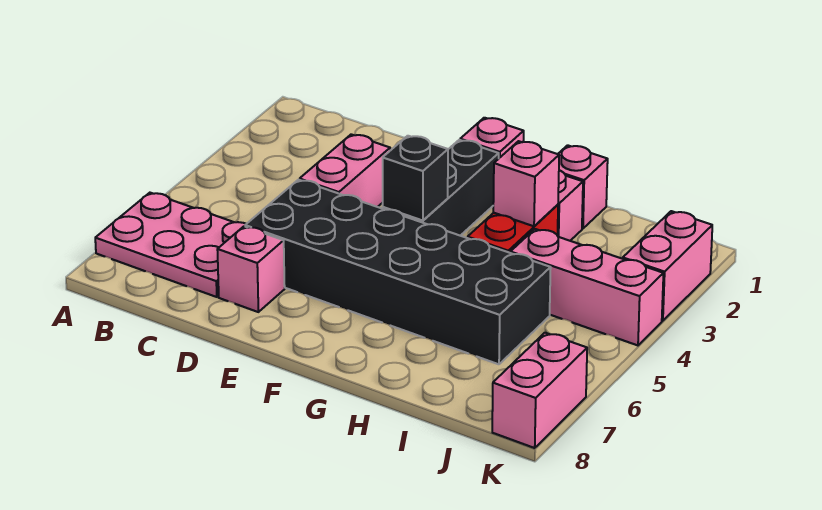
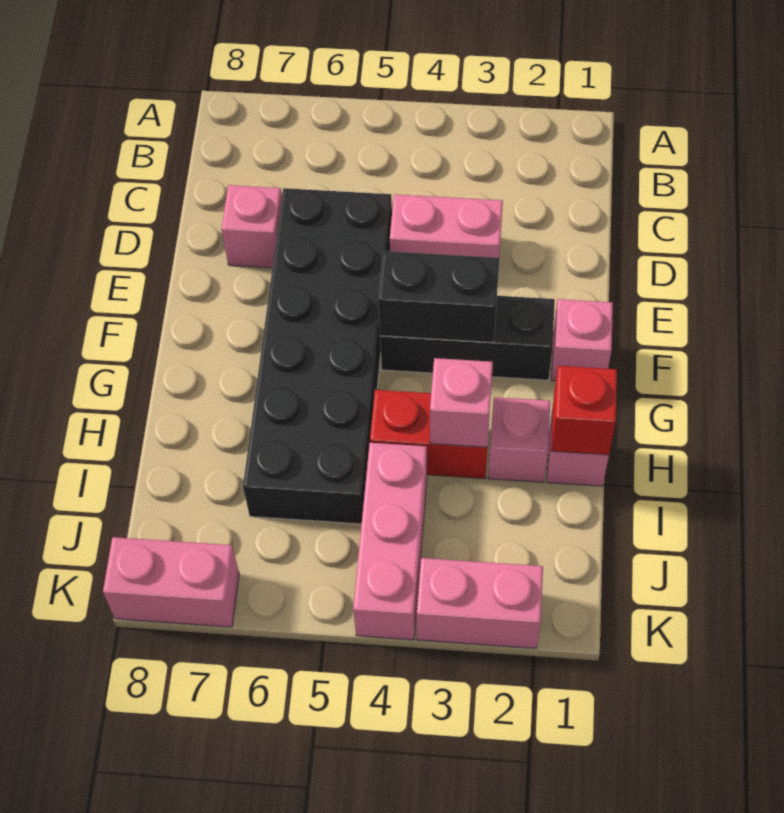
pink plate A6:C7 level 1 -> none
black brick F4 level 2 -> black brick F3:F4 level 2
none -> red brick H1 level 2

